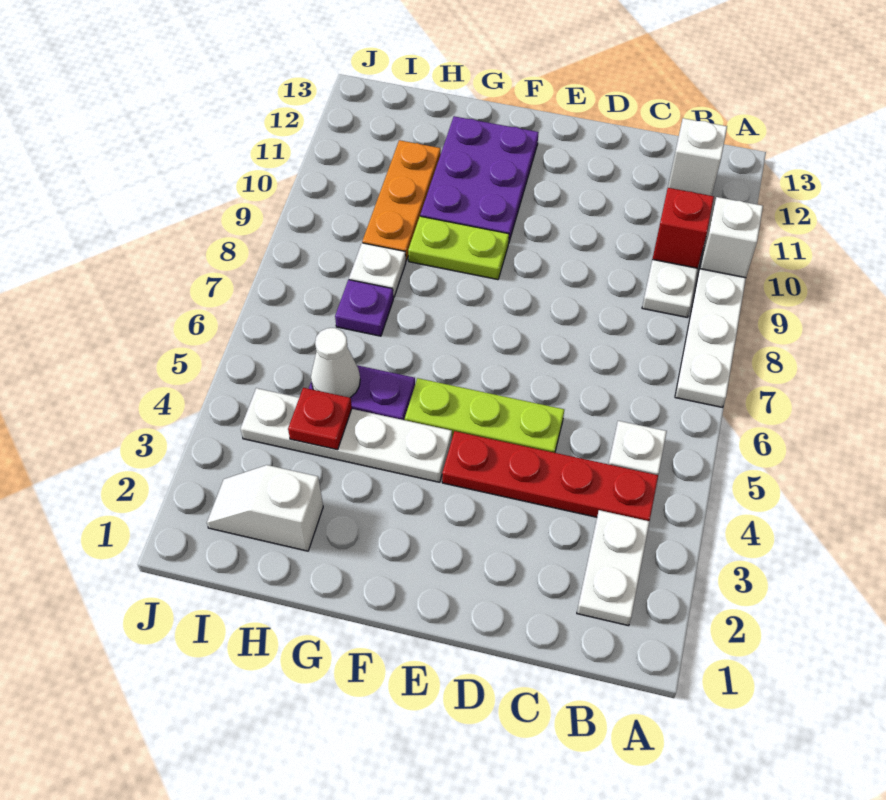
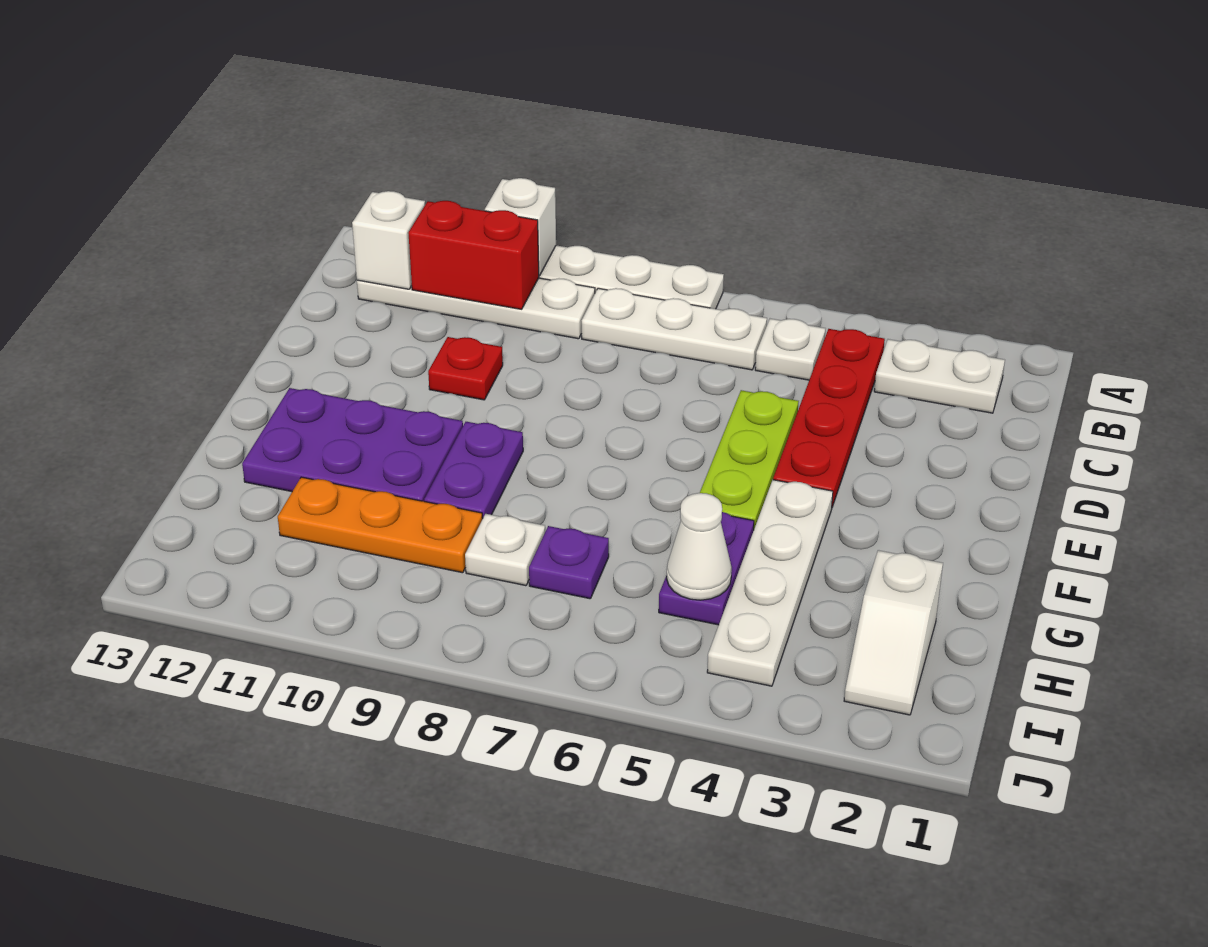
none -> white plate B6:B8 level 1
red brick B10 level 2 -> red brick B10:B11 level 2
lime plate F9:G9 level 1 -> purple plate F9:G9 level 1
red plate H4 level 2 -> red plate D10 level 1

